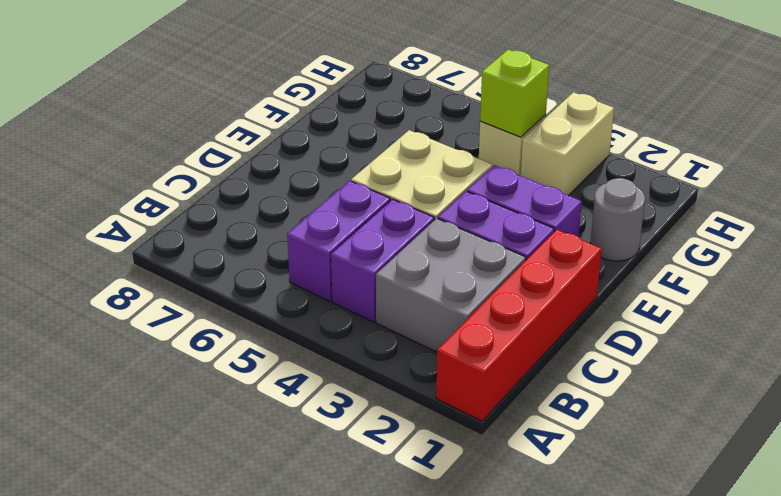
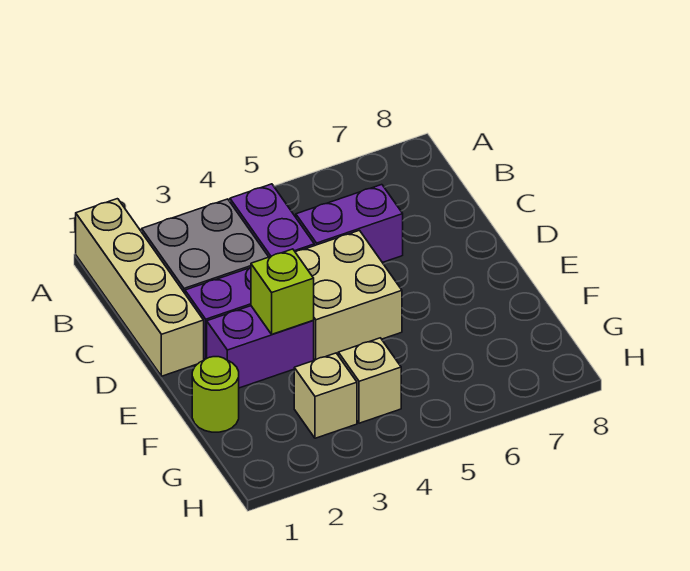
red brick A1:D1 level 1 -> tan brick A1:D1 level 1
purple brick B5:C5 level 1 -> purple brick C5:C6 level 1
grey round brick F1 level 1 -> lime round brick F1 level 1
tan brick G3:H3 level 1 -> tan brick G3 level 1
lime brick G4 level 2 -> lime brick E3 level 2

